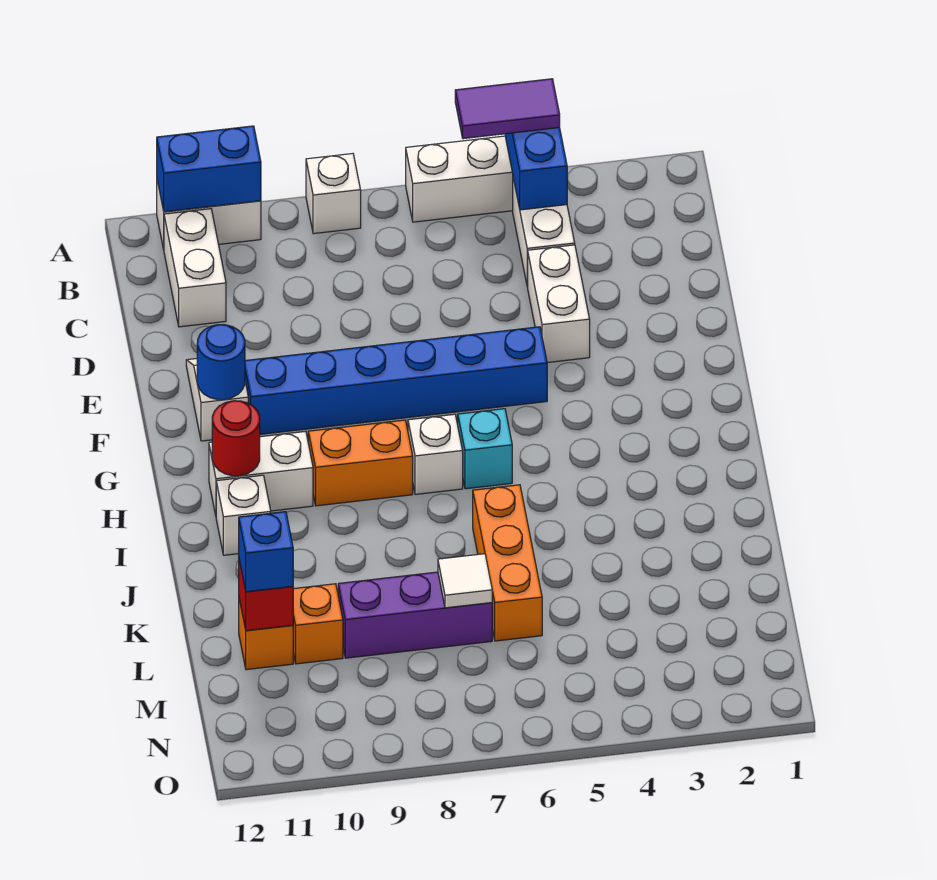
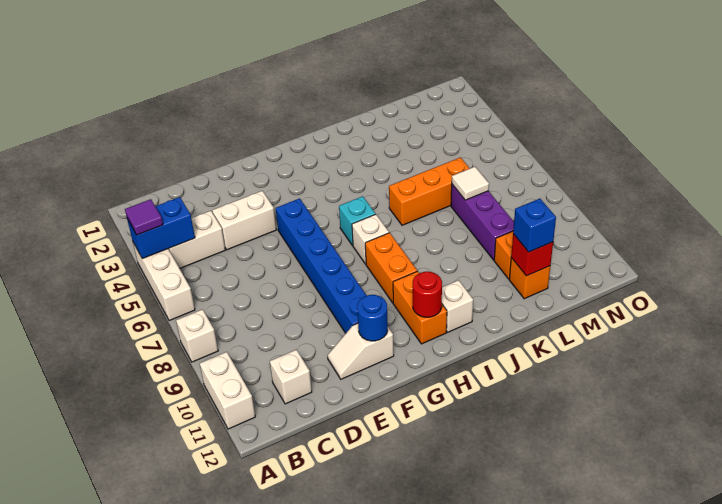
purple tile A4:A5 level 3 -> purple tile A4 level 3
blue brick A10:A11 level 2 -> none
white brick B11:C11 level 1 -> white brick C11 level 1
white brick H10:H11 level 1 -> orange brick H10:H11 level 1

